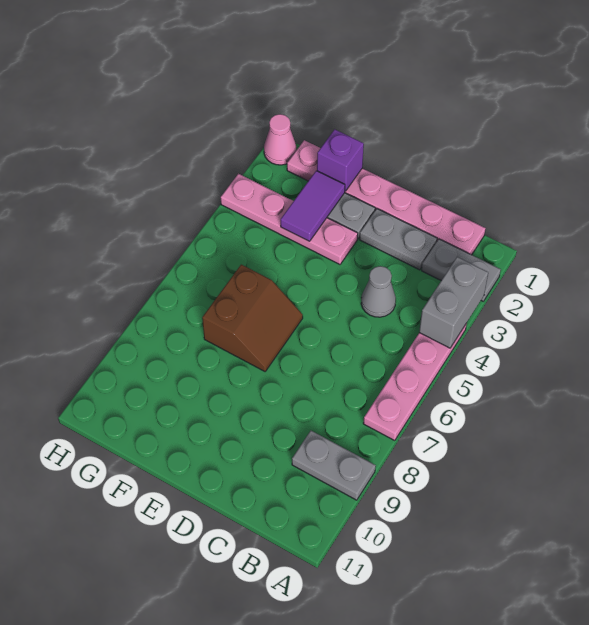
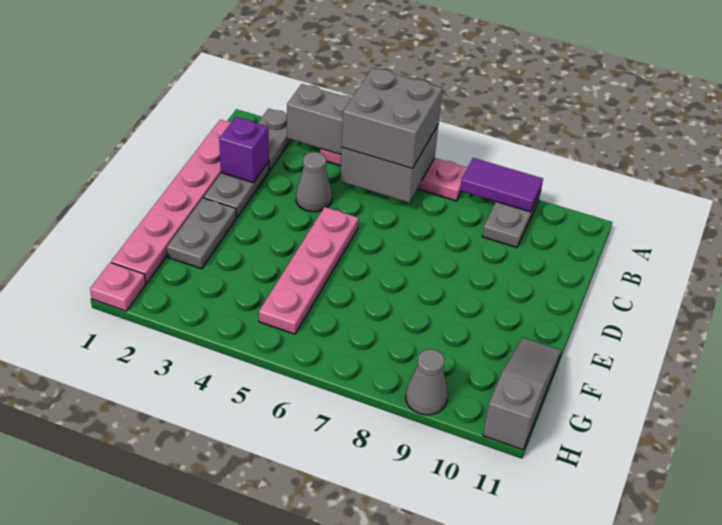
none -> grey brick A5:B6 level 2
none -> grey brick A5:B6 level 3
pink plate E3:H3 level 1 -> pink plate D5:G5 level 1
brown slope E6:F7 level 1 top F -> none
purple brick F1 level 2 -> purple brick C2 level 2
purple tile F2:F3 level 2 -> purple tile A8:A9 level 2
none -> grey slope F11:H11 level 1 top H
pink cone H1 level 1 -> pink plate H1 level 1
none -> grey cone H9 level 1

